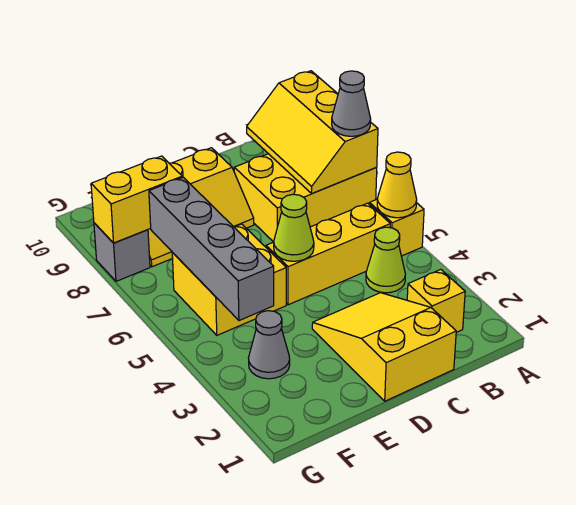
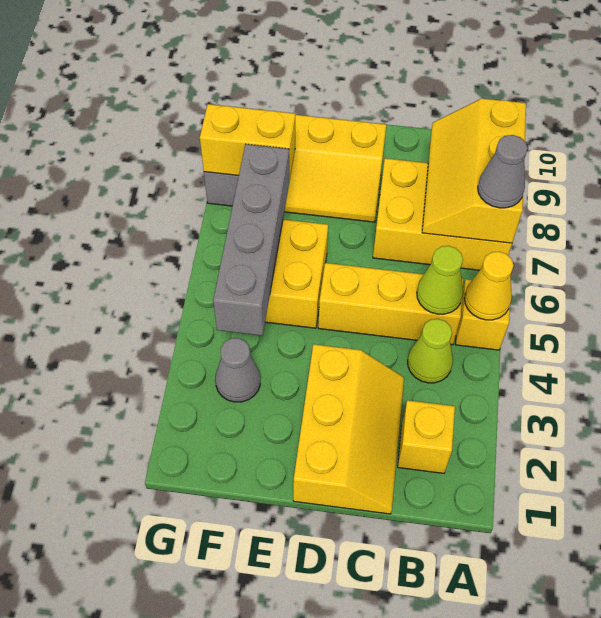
yellow slope C1:D3 level 1 top 1 -> yellow slope C1:D3 level 1 top D
lime cone D5 level 2 -> lime cone B5 level 2

